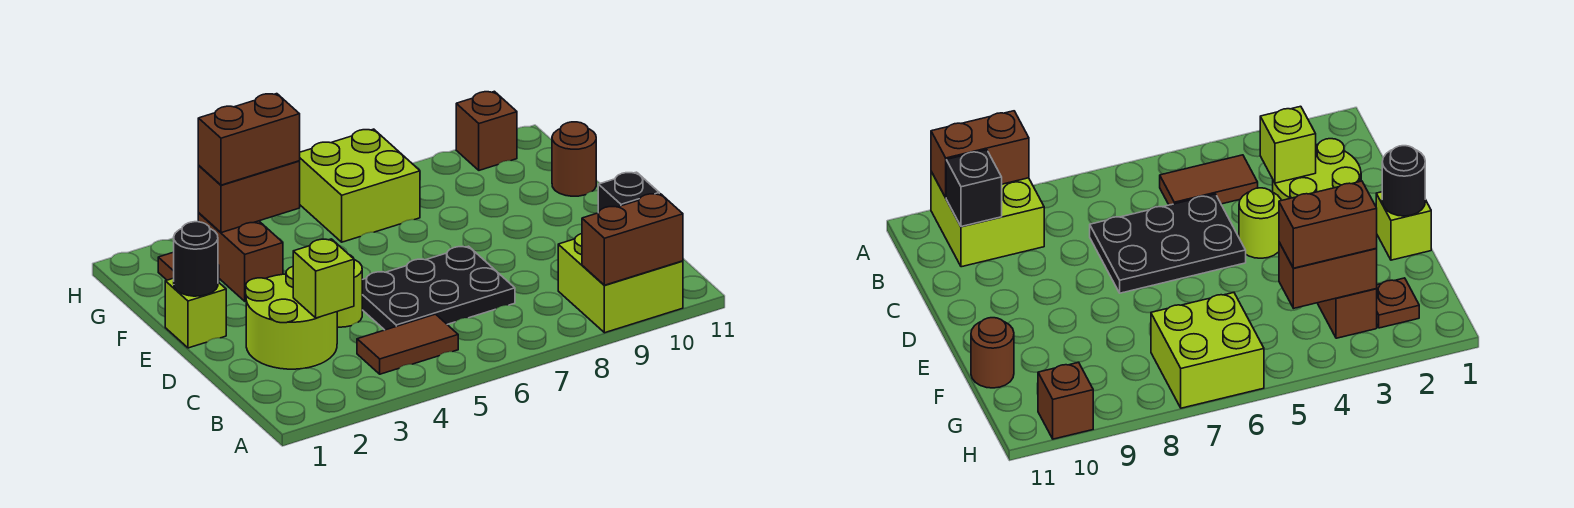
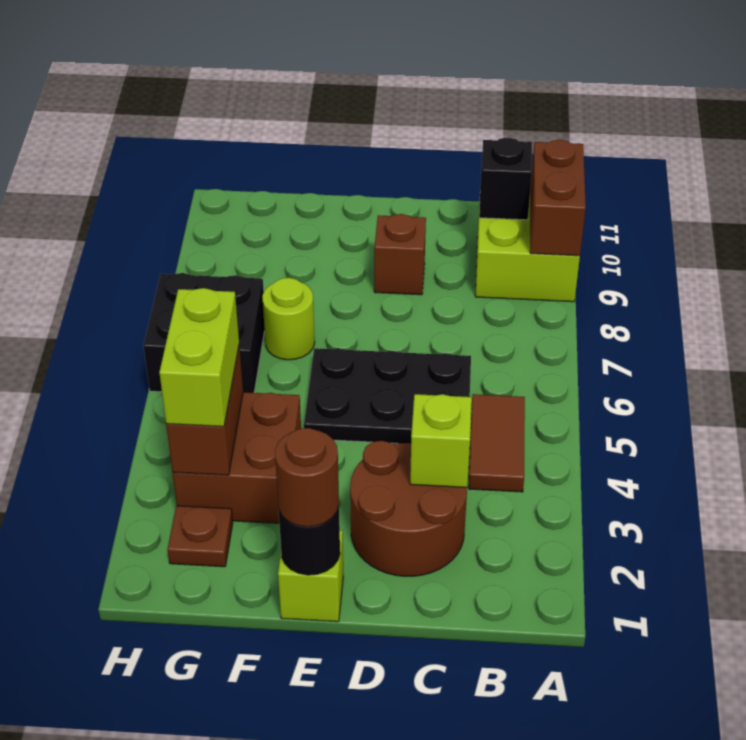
lime round brick C2:D3 level 1 -> brown round brick C2:D3 level 1
black plate C5:D7 level 1 -> black plate C5:E6 level 1
lime round brick D4 level 1 -> lime round brick F7 level 1
brown brick F3:G3 level 1 -> brown brick F3:G4 level 1
brown round brick F11 level 1 -> brown round brick E1 level 3
brown brick G3:G4 level 3 -> lime brick G3:G4 level 3
lime brick G6:H7 level 1 -> black brick G6:H7 level 1
brown brick H10 level 1 -> brown brick D9 level 1

